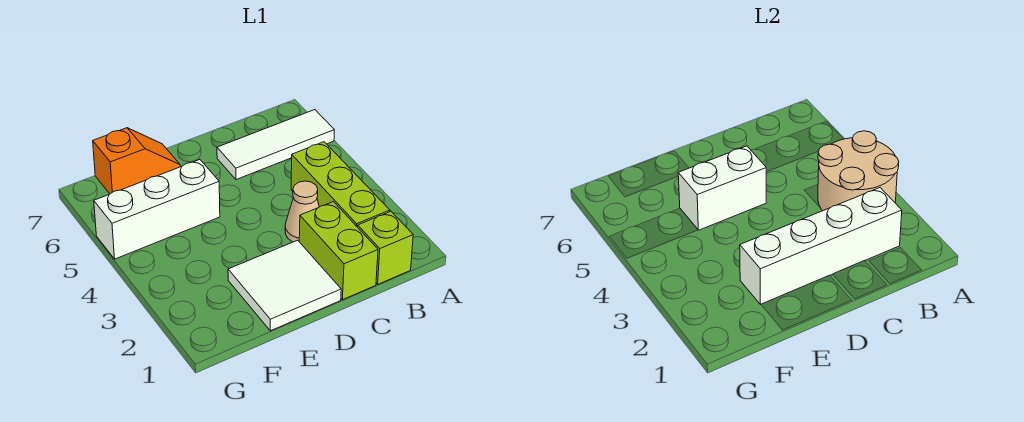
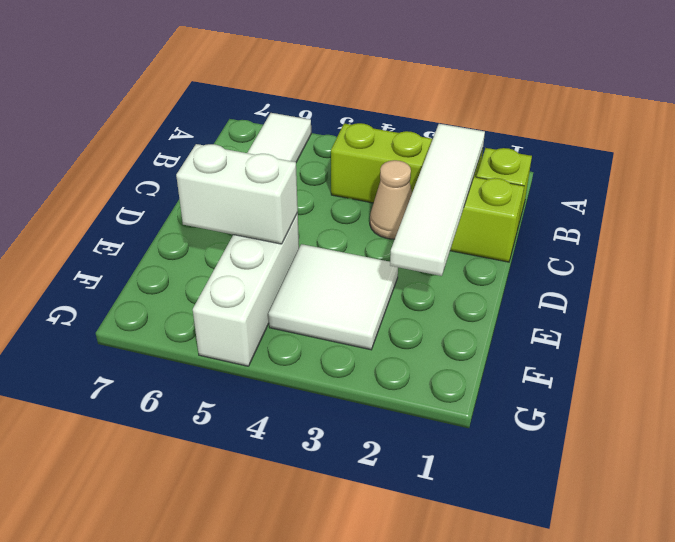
tan round brick A3:B4 level 2 -> none
white brick B2:E2 level 2 -> white tile B2:E2 level 2
white tile D1:E2 level 1 -> white tile E3:F4 level 1
white brick D5:E5 level 2 -> white brick E5:E6 level 2
orange slope E7:F7 level 1 top F -> none

